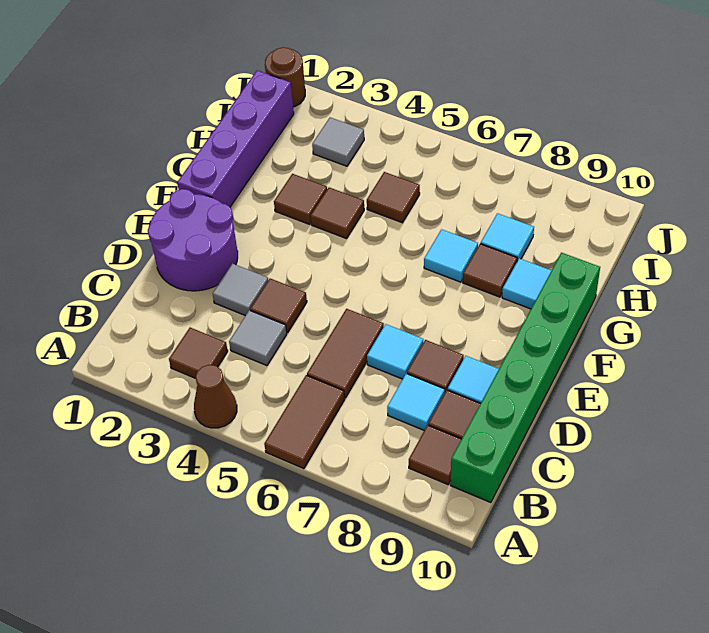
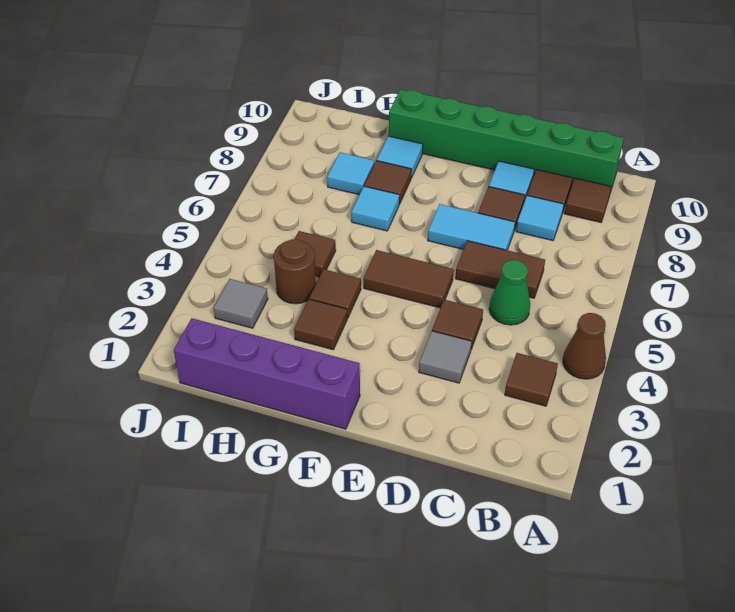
brown tile A6:B6 level 1 -> brown tile E5:F5 level 1
grey tile C4 level 1 -> none
none -> green cone C5 level 1
purple round brick D1:E2 level 1 -> none
cyan tile D7 level 1 -> cyan tile D7:E7 level 1
brown round brick J1 level 1 -> brown round brick H4 level 1

